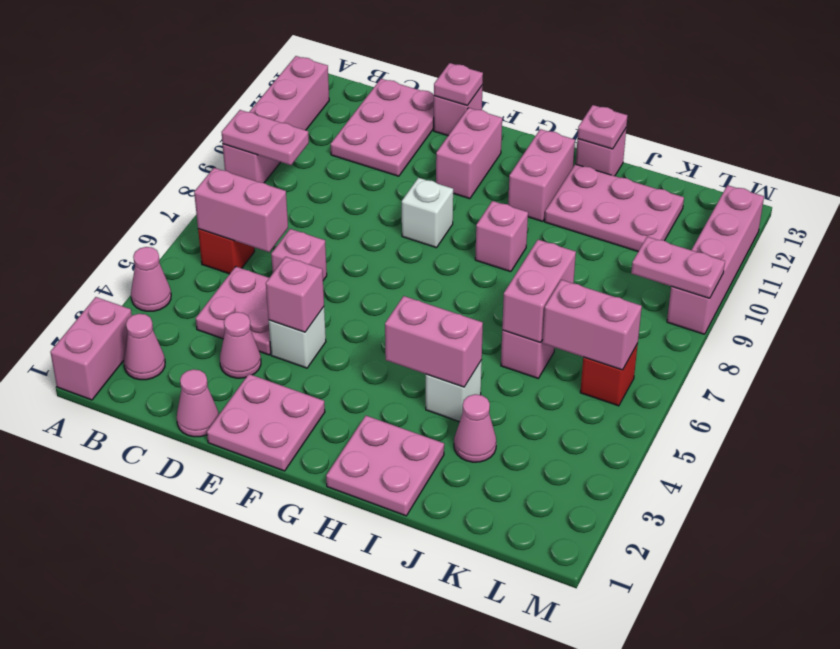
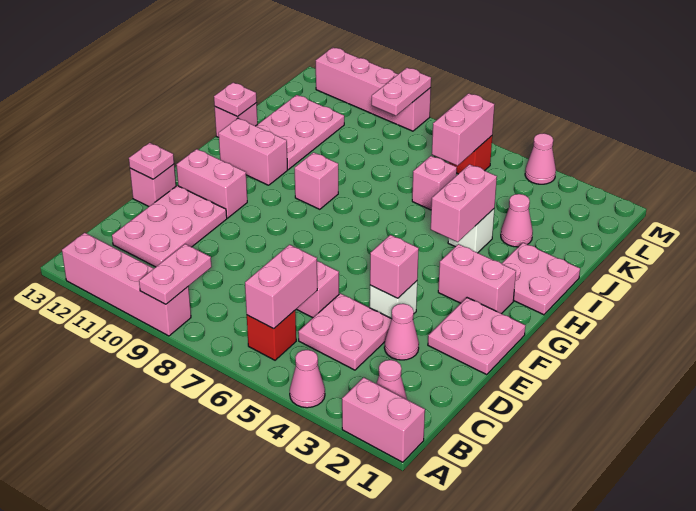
pink plate C11:D13 level 1 -> pink plate C11:E12 level 1
pink cone D1 level 1 -> pink cone M4 level 1
white brick F9 level 1 -> none
pink brick J6:J7 level 2 -> pink brick G2:G3 level 1

